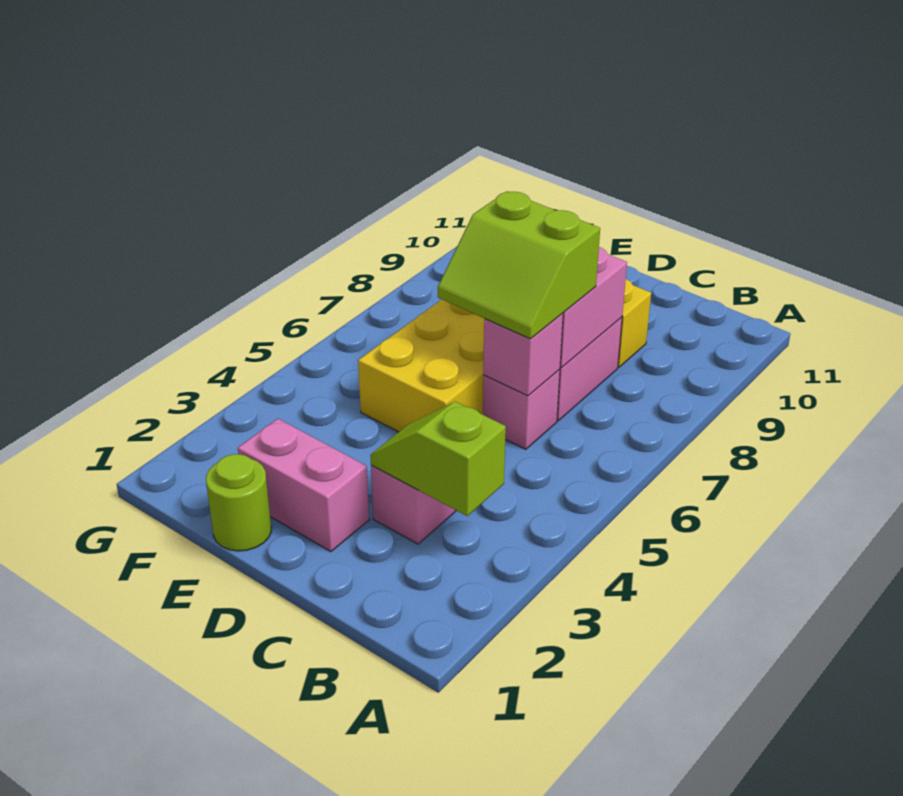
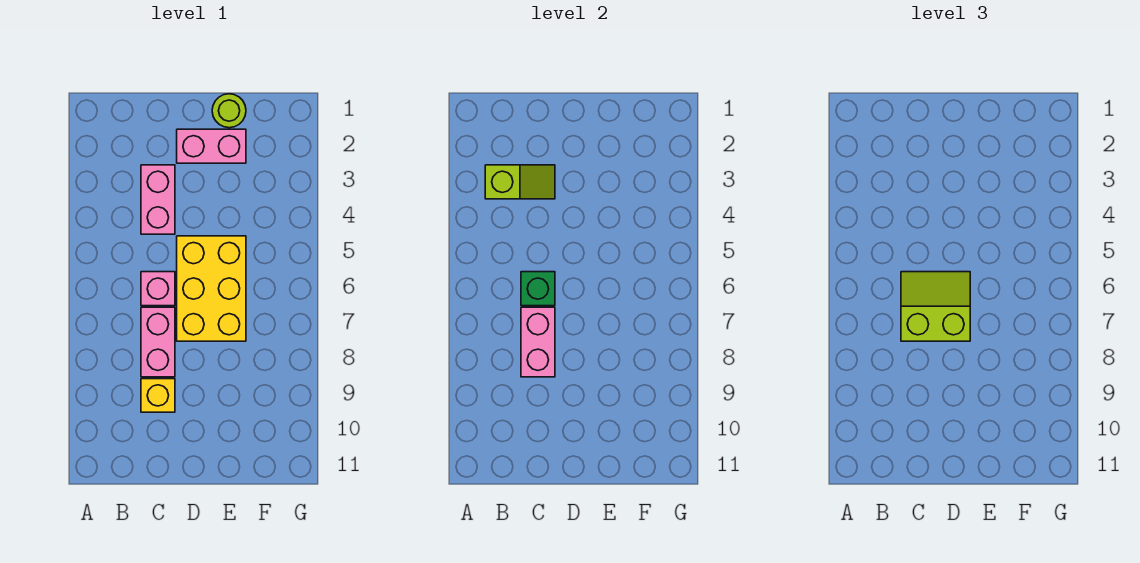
pink brick C6 level 2 -> green brick C6 level 2

